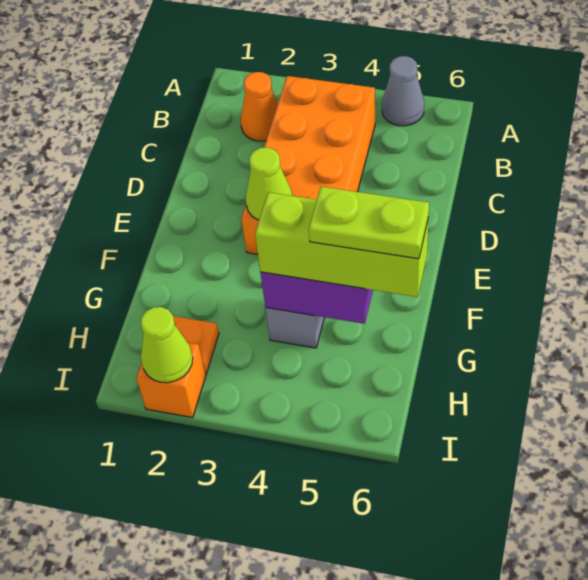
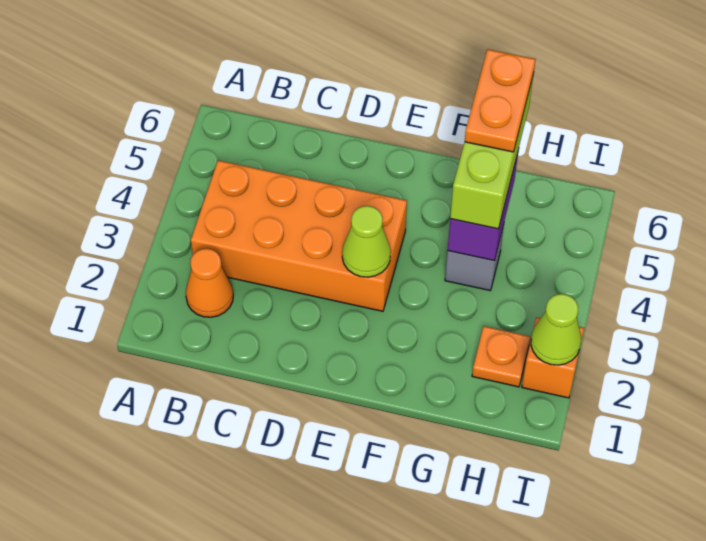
grey cone A5 level 1 -> none
lime plate G5:G6 level 4 -> orange plate G5:G6 level 4

